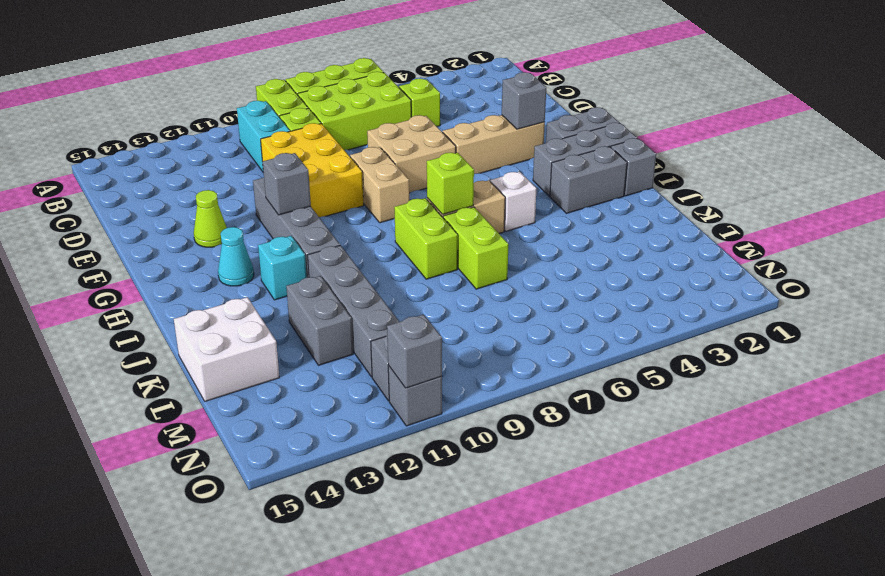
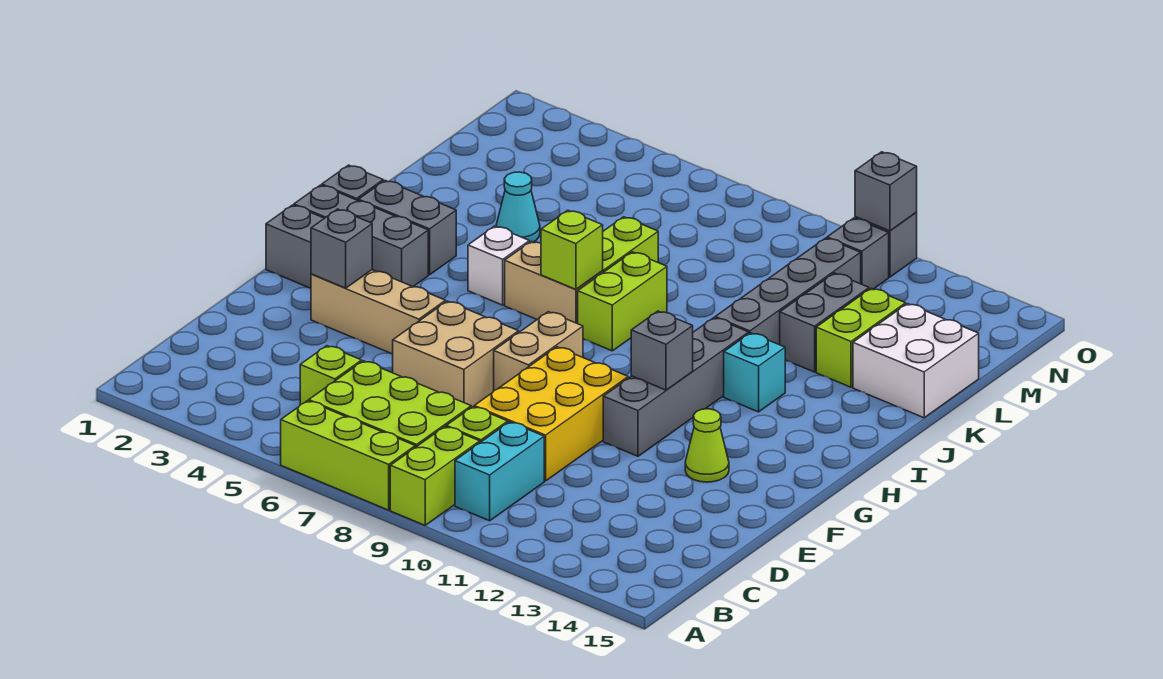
cyan cone H13 level 1 -> cyan cone K4 level 1
none -> lime brick K13:L13 level 1

